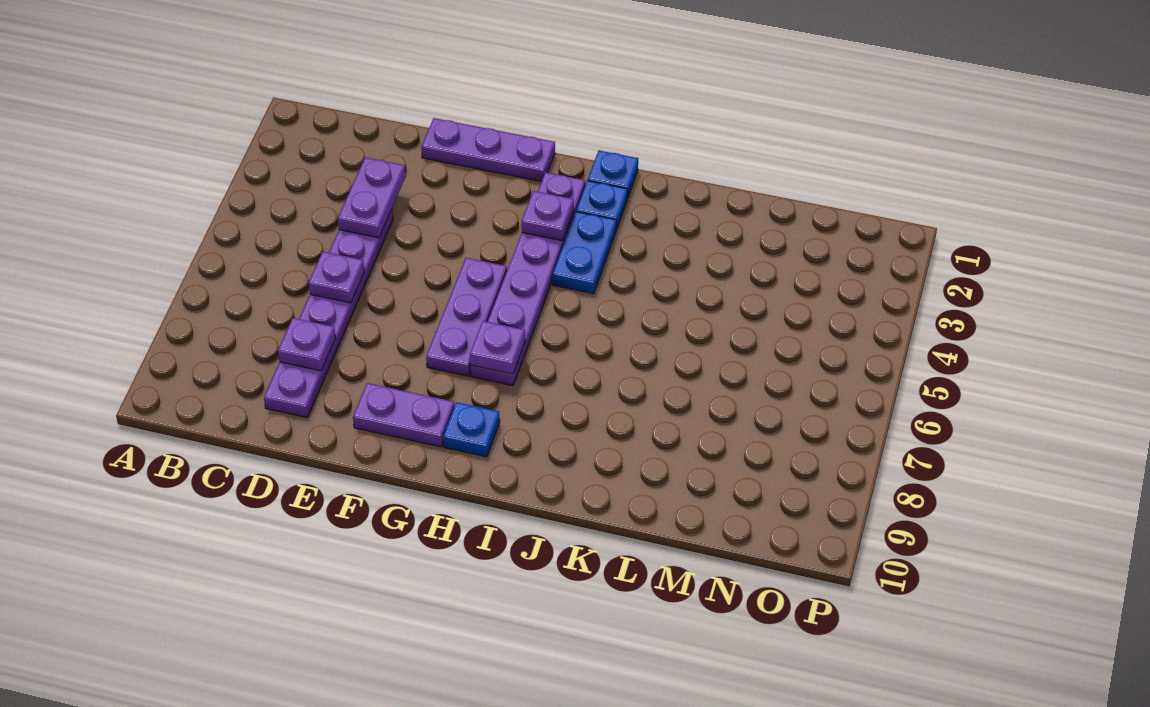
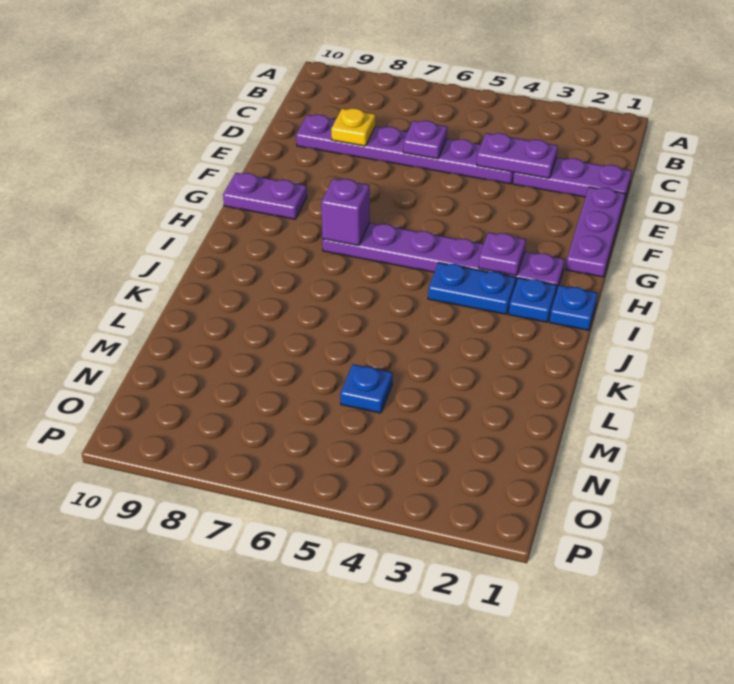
purple plate D8 level 2 -> yellow plate D8 level 2
purple plate F9:G9 level 1 -> purple plate G9:G10 level 1
purple plate G5:G7 level 1 -> purple plate D1:D3 level 1
purple plate H7 level 2 -> purple brick H7 level 2
blue plate H9 level 1 -> blue plate M5 level 1

